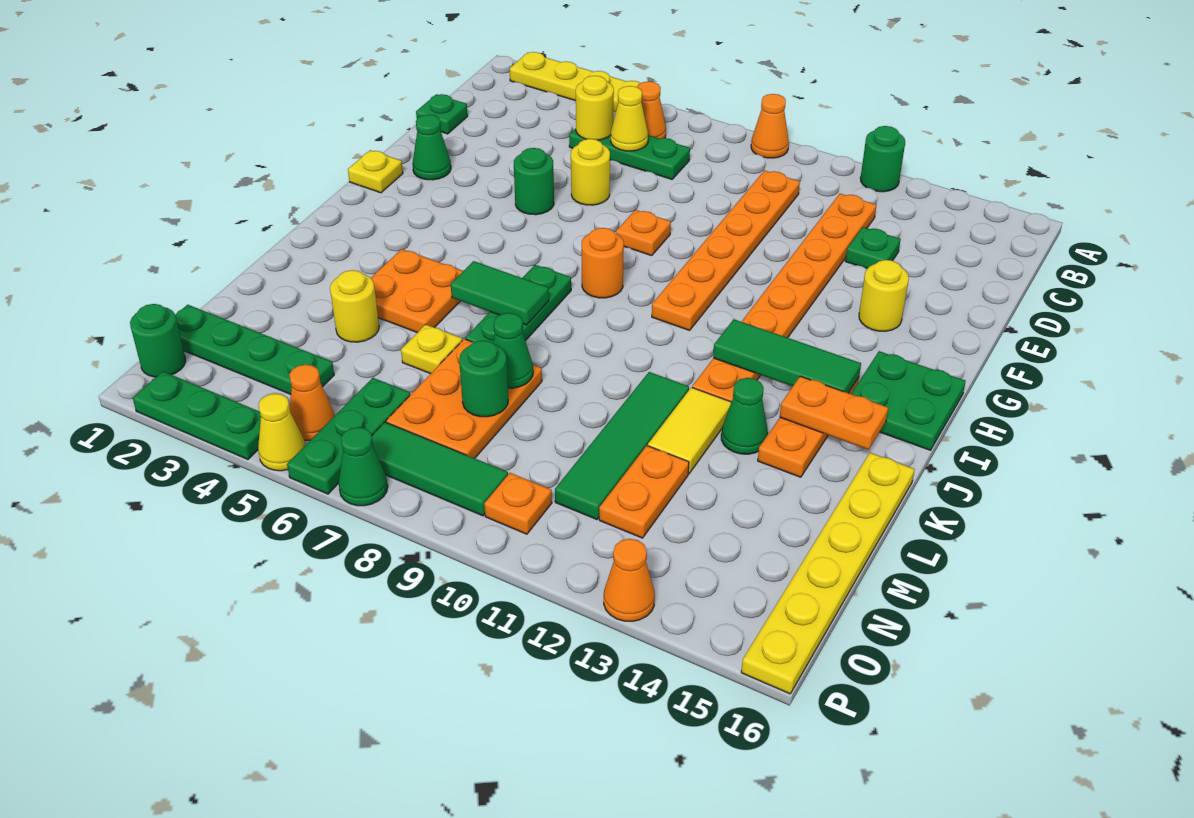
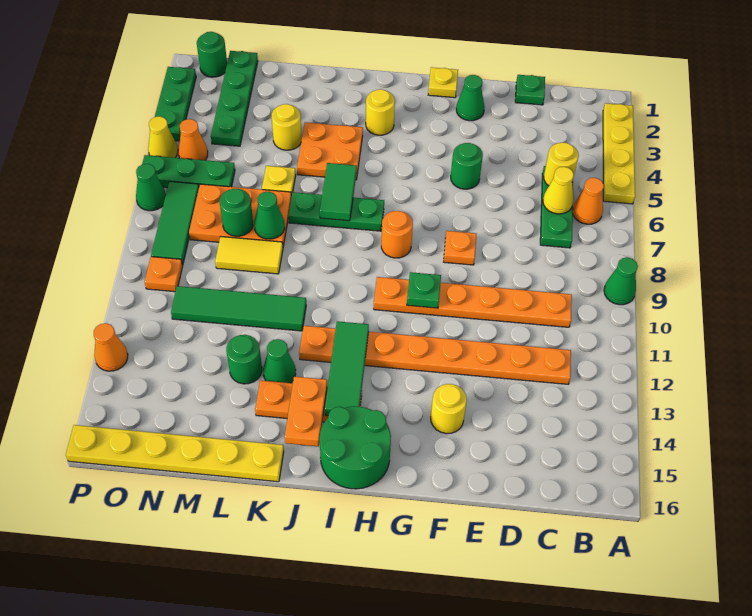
orange cone A9 level 1 -> green cone A9 level 1
green round brick A12 level 1 -> green round brick L13 level 1
green plate D13 level 1 -> green plate G10 level 2
yellow round brick E6 level 1 -> yellow round brick I3 level 1
green plate H15:I16 level 1 -> green round brick H15:I16 level 1
yellow tile K12:L12 level 1 -> yellow tile L9:M9 level 1
orange plate M12:N12 level 1 -> none

